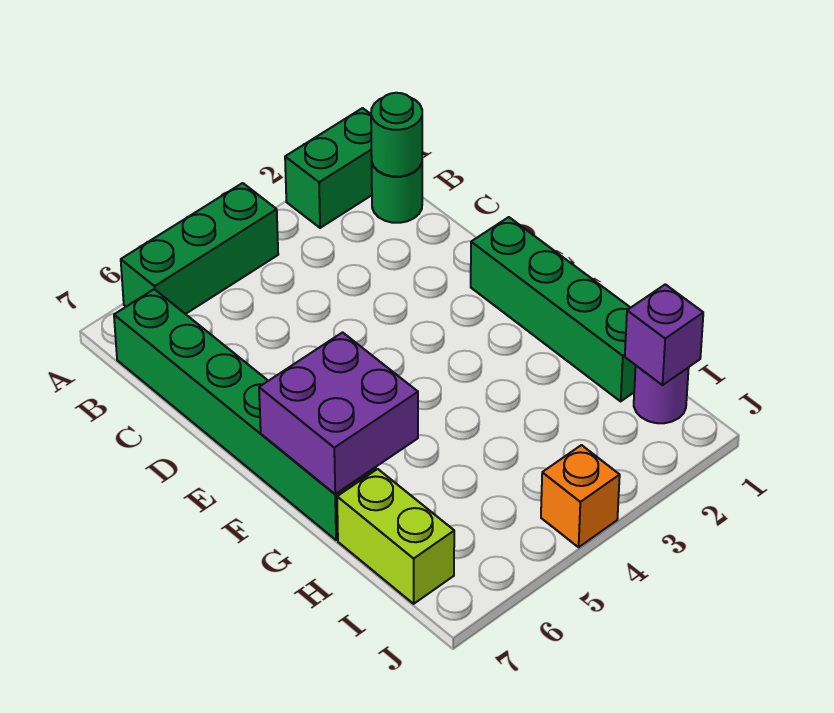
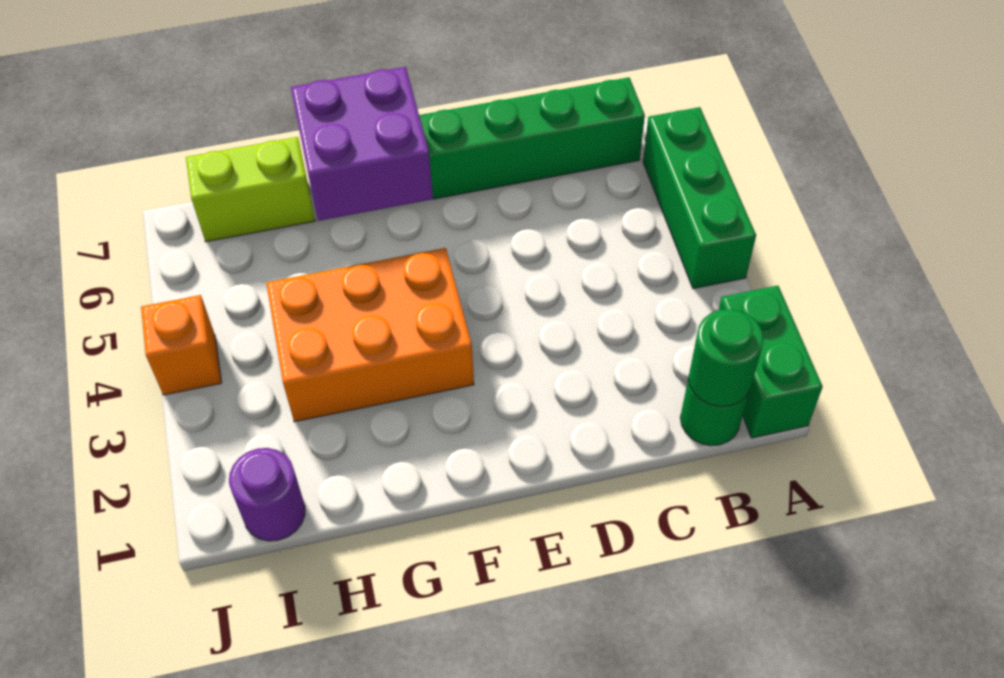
green brick E1:H1 level 1 -> none
none -> orange brick F3:H4 level 1
purple brick I1 level 2 -> none

